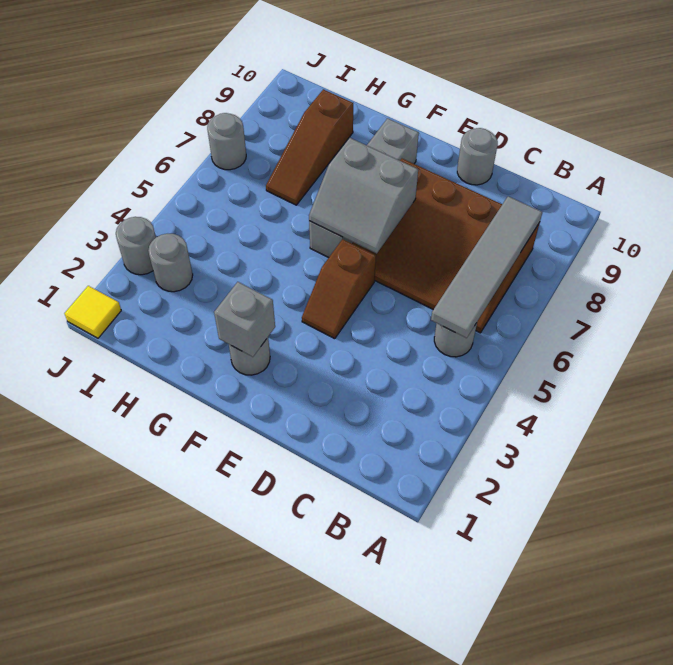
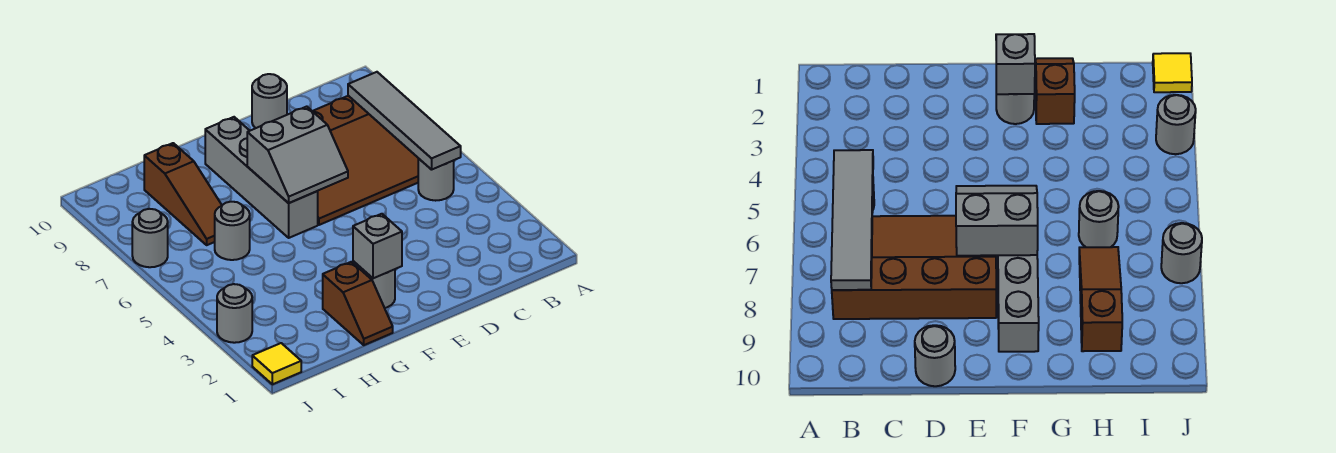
brown slope E4:E5 level 1 top 5 -> brown slope G1:G2 level 1 top 2
grey round brick I3 level 1 -> grey round brick H6 level 1

